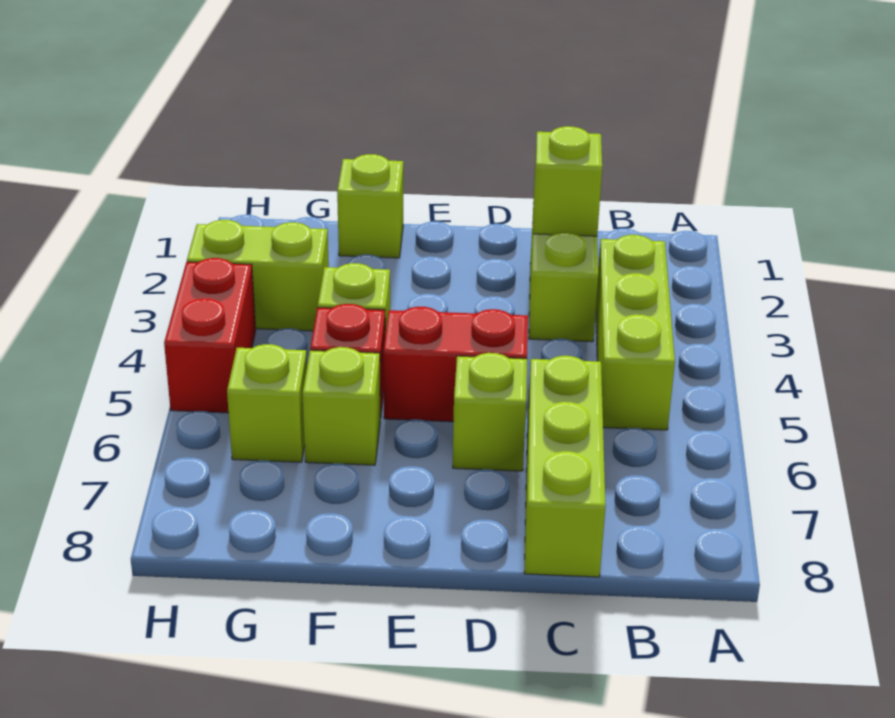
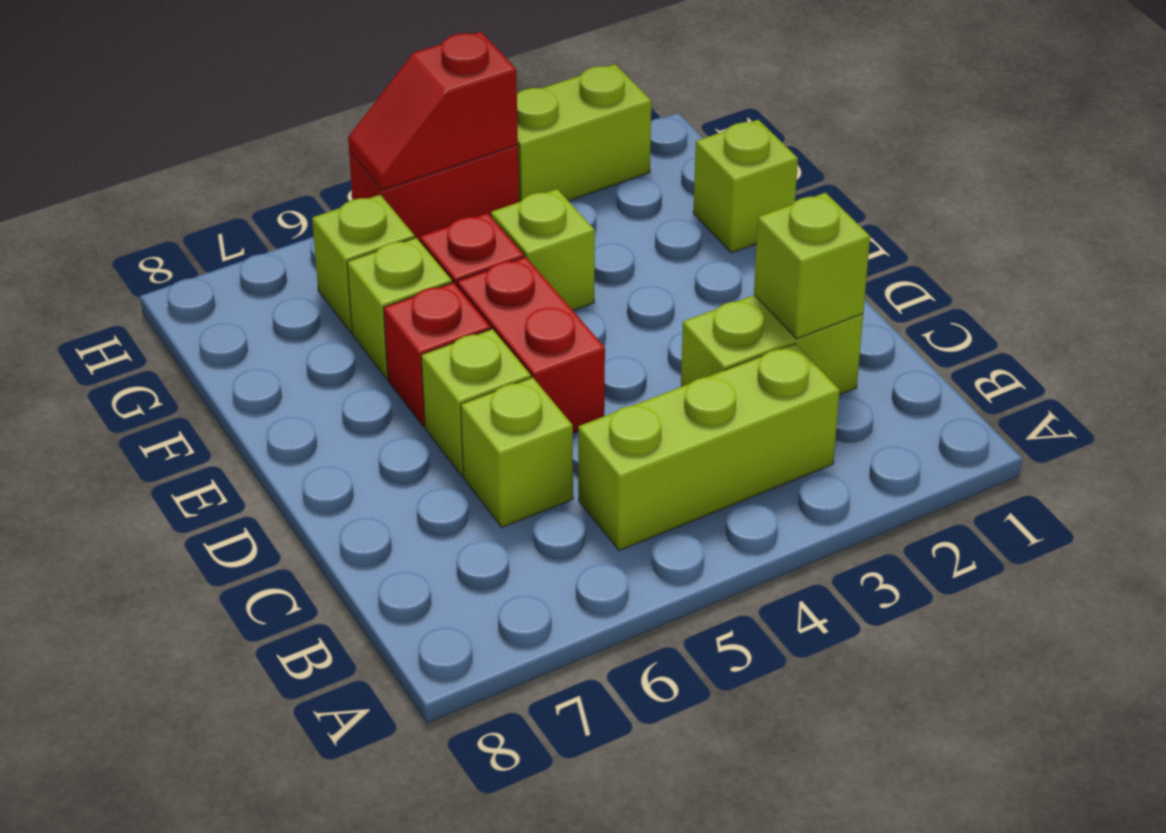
lime brick C6:C8 level 1 -> lime brick C6 level 1
none -> red brick E6 level 1
lime brick G3:H3 level 1 -> lime brick H2:H3 level 1
none -> red slope H4:H5 level 2 top 4

